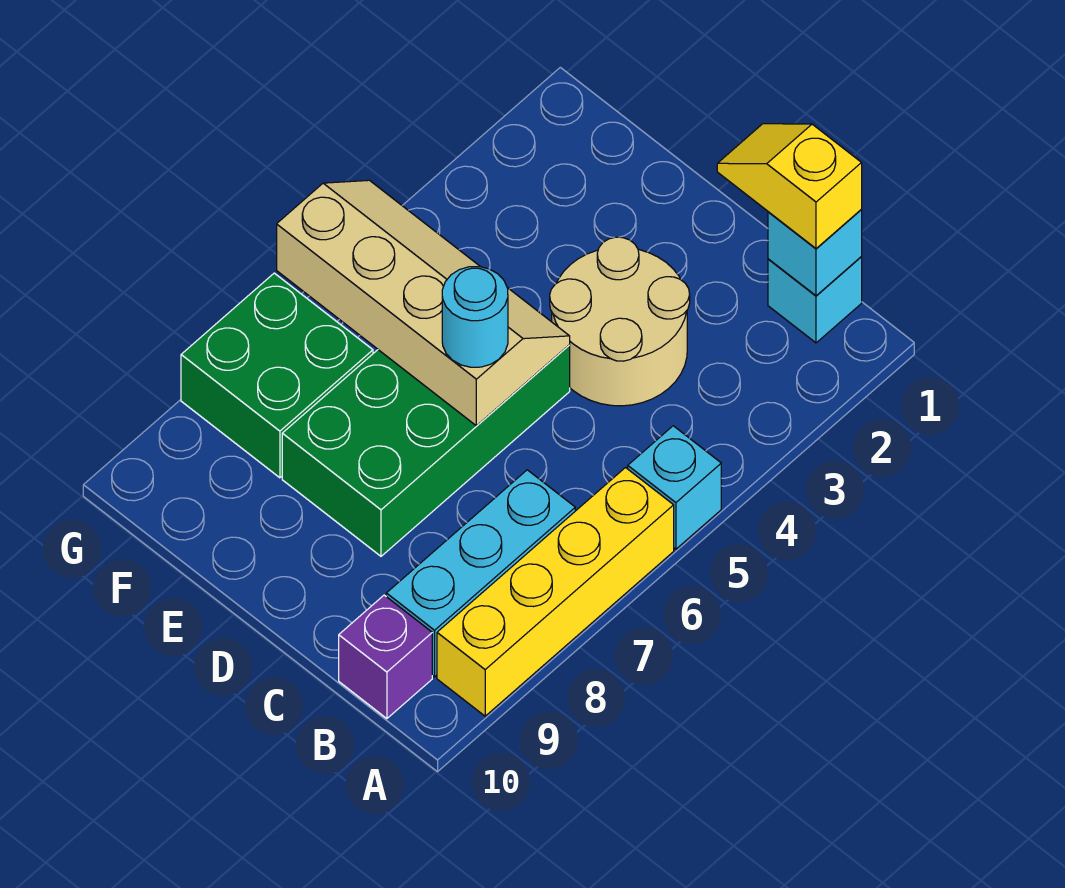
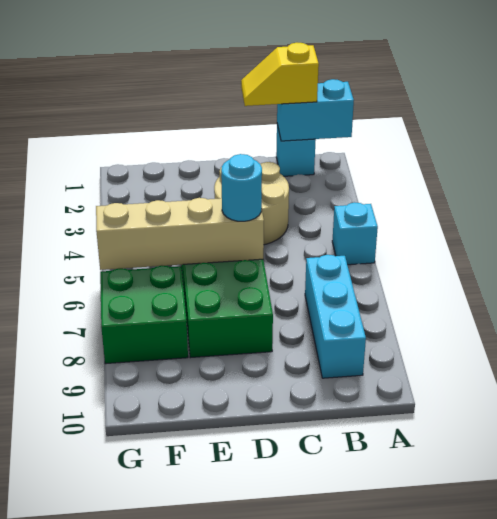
yellow brick A6:A9 level 1 -> none
cyan brick B1 level 2 -> cyan brick A1:B1 level 2
purple brick B10 level 1 -> none

